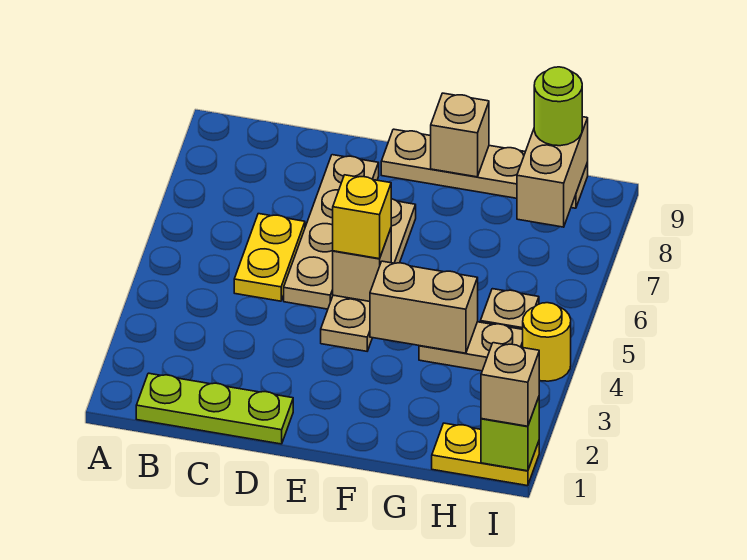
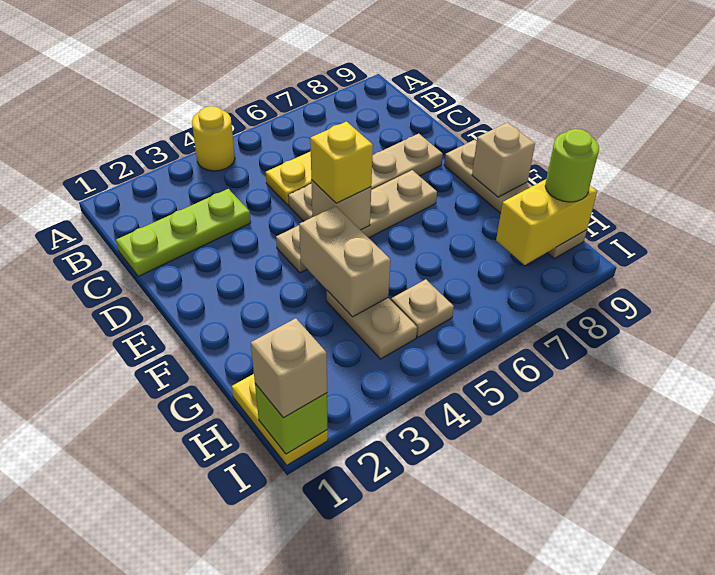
lime plate B1:D1 level 1 -> lime plate C1:C3 level 1
tan brick H8:H9 level 2 -> yellow brick H8:H9 level 2
yellow round brick I4 level 1 -> yellow round brick A4 level 1

